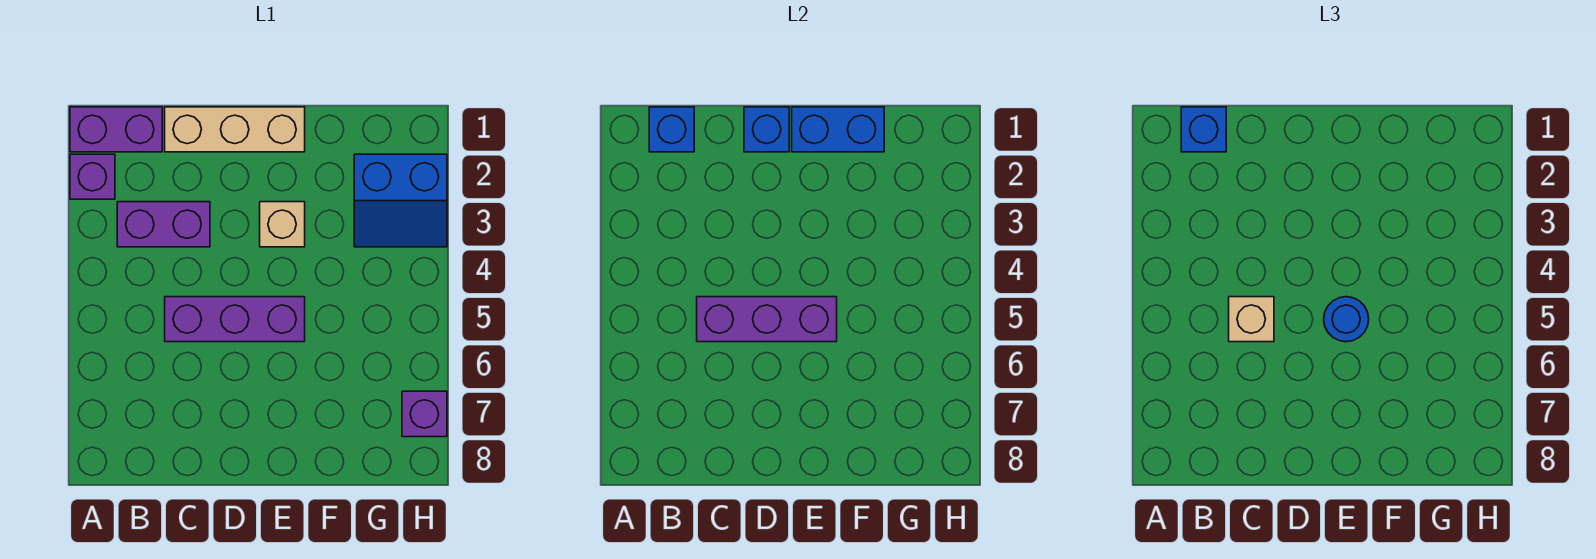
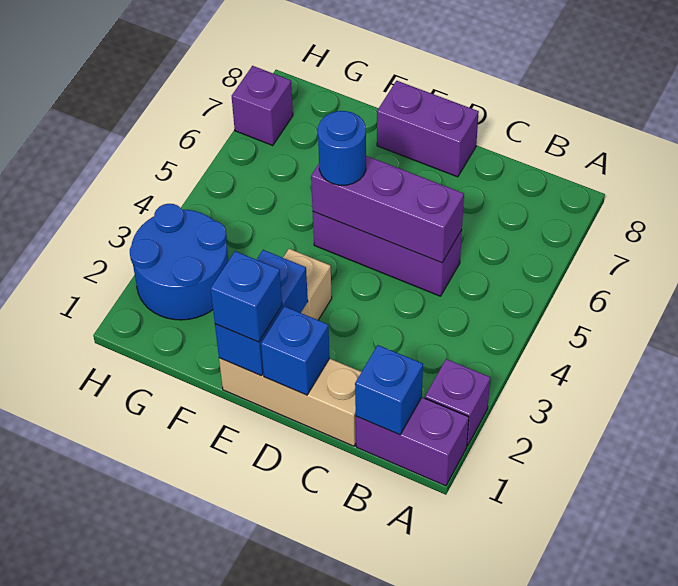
blue brick B1 level 3 -> blue brick E1 level 3
purple brick B3:C3 level 1 -> purple brick D8:E8 level 1
tan brick C5 level 3 -> none
blue brick E1:F1 level 2 -> blue brick E1:E2 level 2
blue slope G2:H3 level 1 top 2 -> blue round brick G2:H3 level 1

